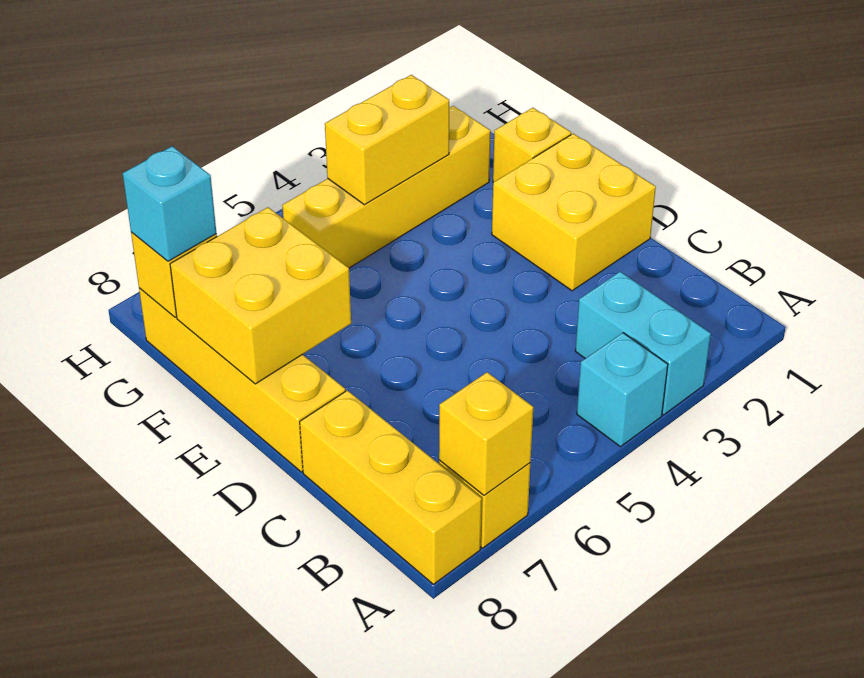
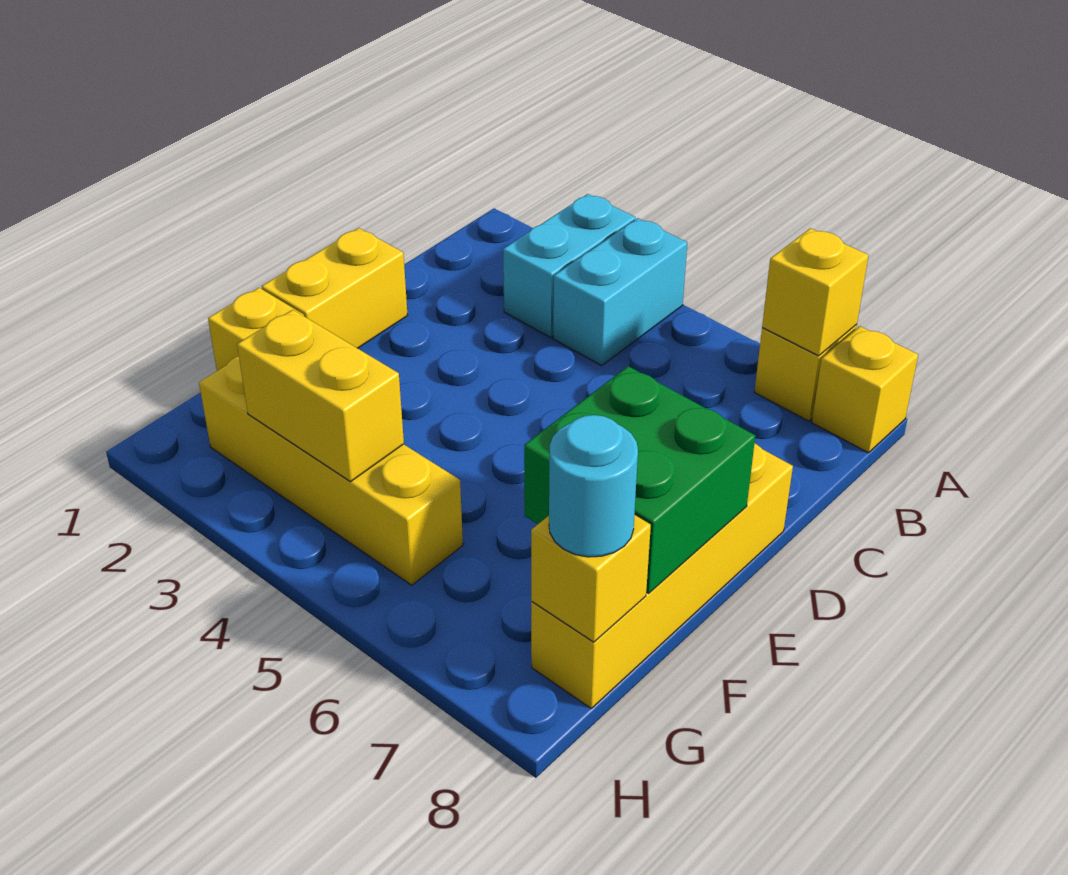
cyan brick A4 level 1 -> cyan brick A4:B4 level 1
yellow brick A8:C8 level 1 -> yellow brick A8 level 1
yellow brick D1:E2 level 1 -> yellow brick D1:E1 level 1
yellow brick E7:F8 level 2 -> green brick E7:F8 level 2
cyan brick G8 level 3 -> cyan round brick G8 level 3

